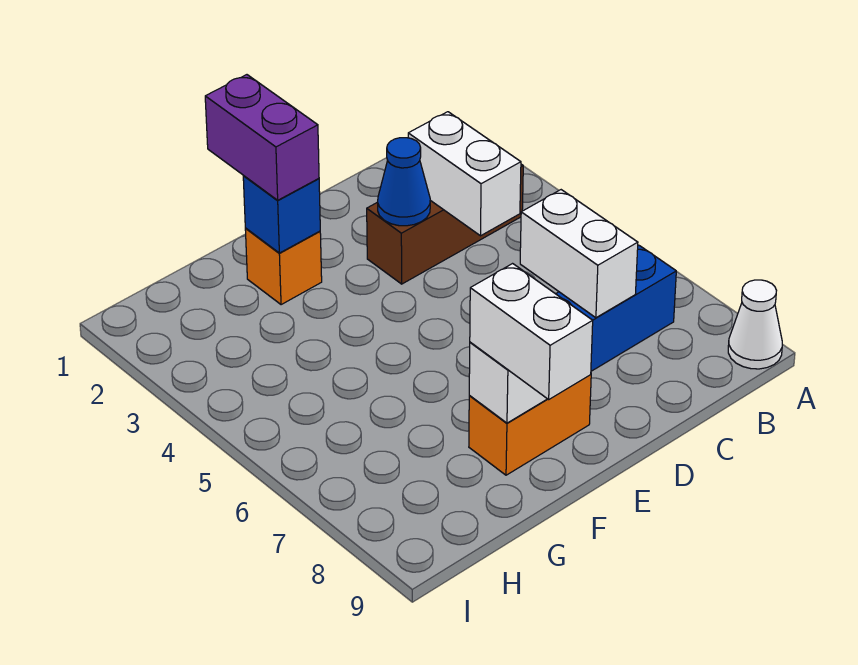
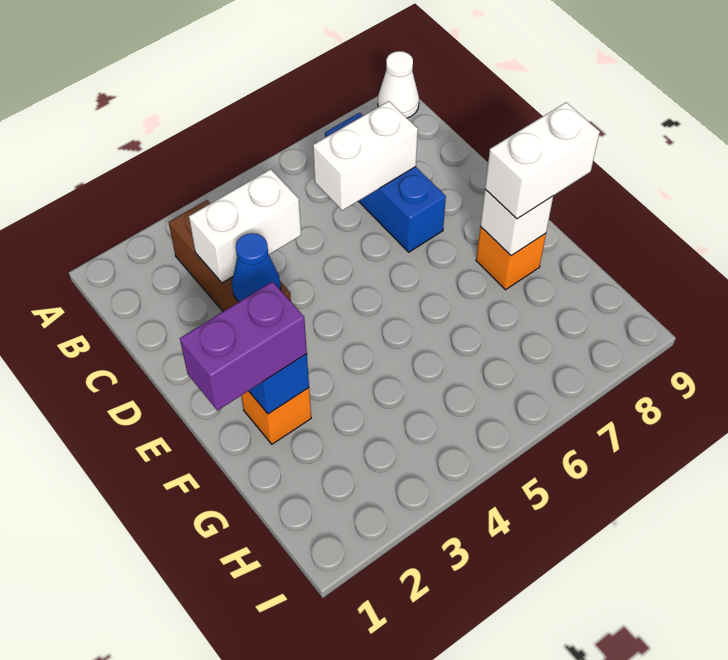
orange brick E8:F8 level 1 -> orange brick F8 level 1

